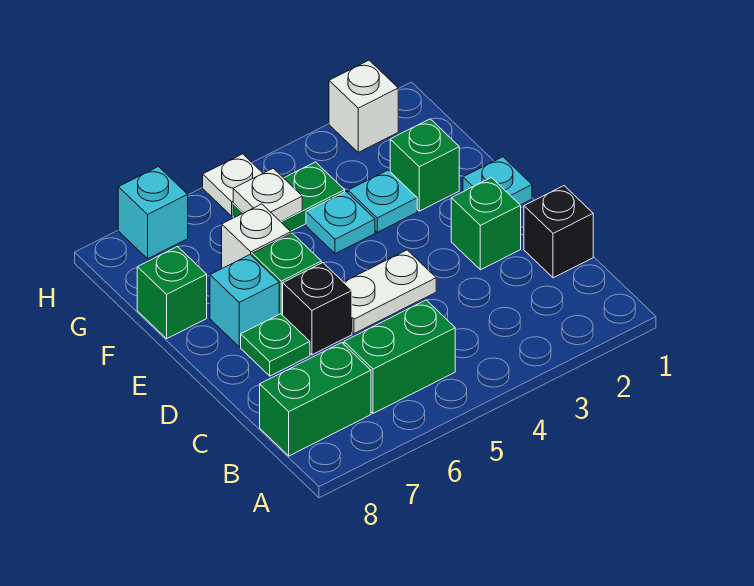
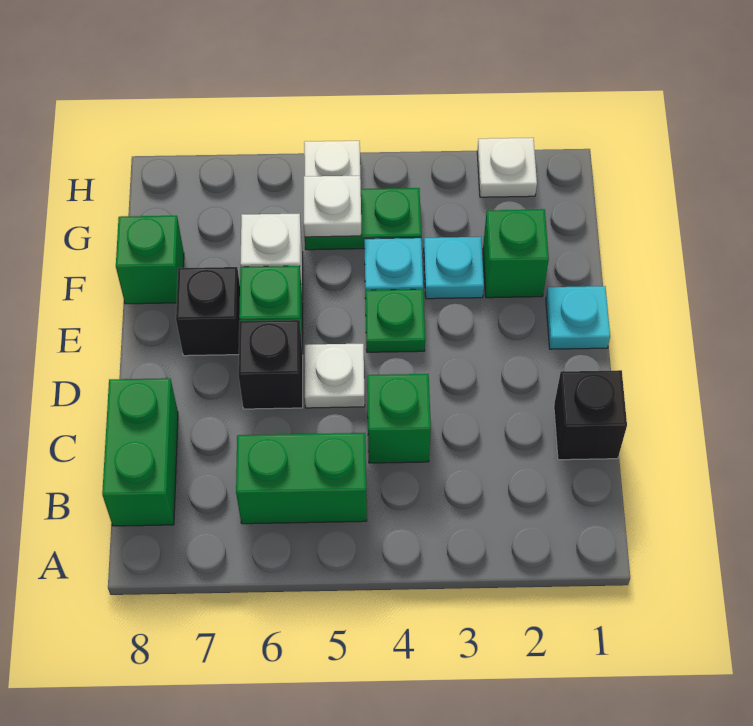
green brick B7:B8 level 1 -> green brick B8:C8 level 1
green brick D2 level 1 -> green brick C4 level 1
white plate D4:D5 level 1 -> white plate D5 level 1
green plate D7 level 1 -> green plate E4 level 1
cyan brick E7 level 1 -> black brick E7 level 1
white brick H2 level 1 -> white plate H2 level 1
cyan brick H7 level 1 -> none

